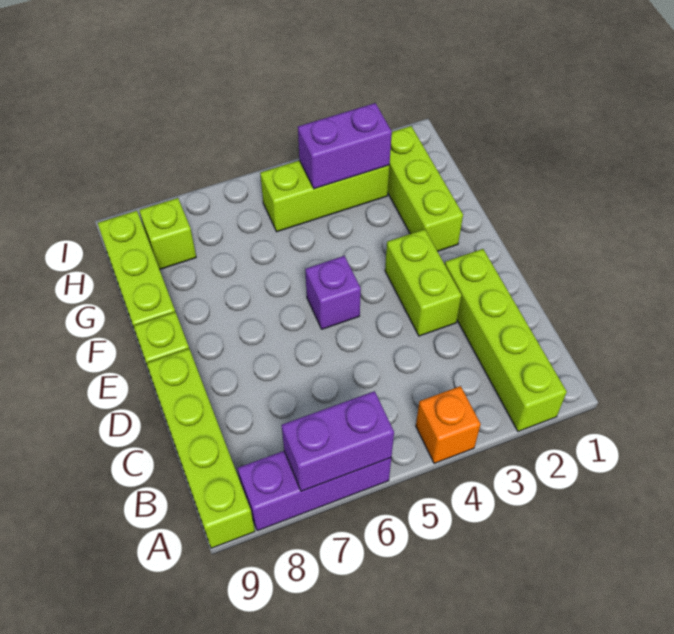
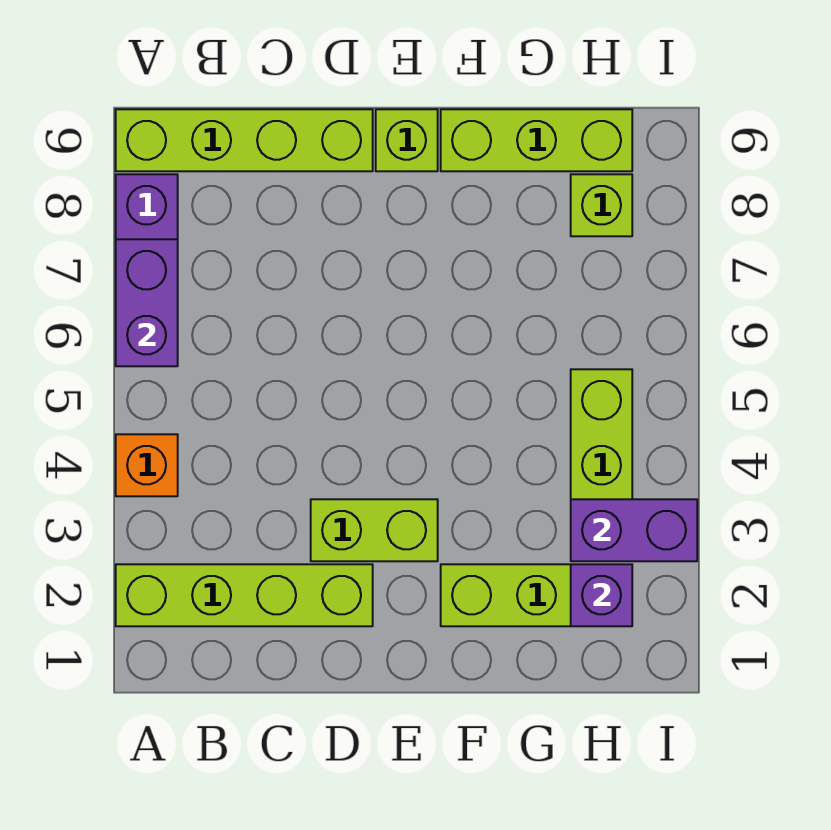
purple brick E5 level 1 -> purple brick H2 level 2
purple brick H3:H4 level 2 -> purple brick H3:I3 level 2

